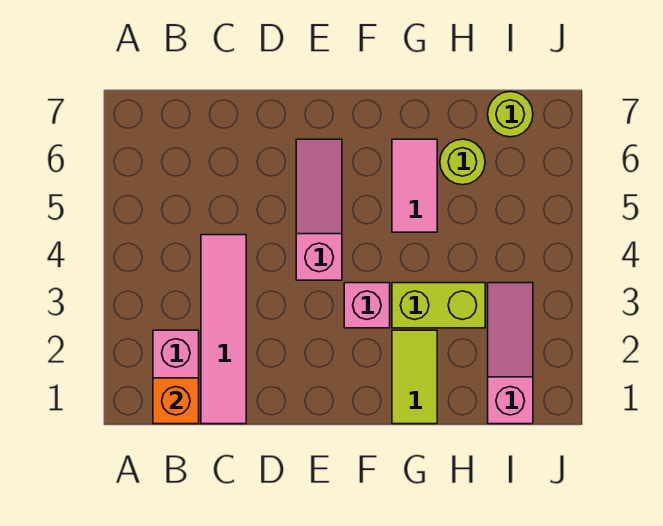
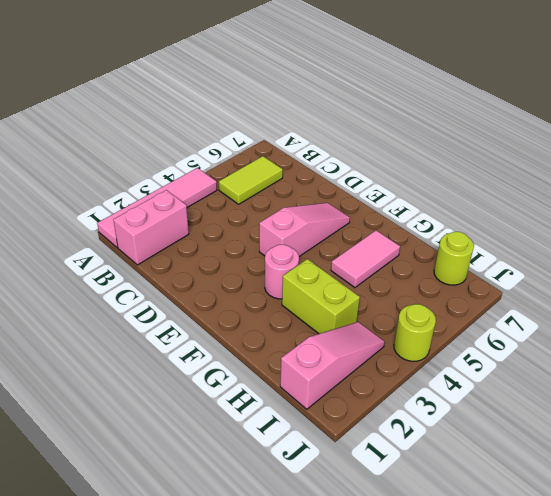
orange brick B1 level 2 -> none
pink tile C1:C4 level 1 -> pink tile A1:A4 level 1
pink brick F3 level 1 -> pink round brick F3 level 1
lime tile G1:G2 level 1 -> lime tile B5:B6 level 1
lime round brick H6 level 1 -> lime round brick J4 level 1

